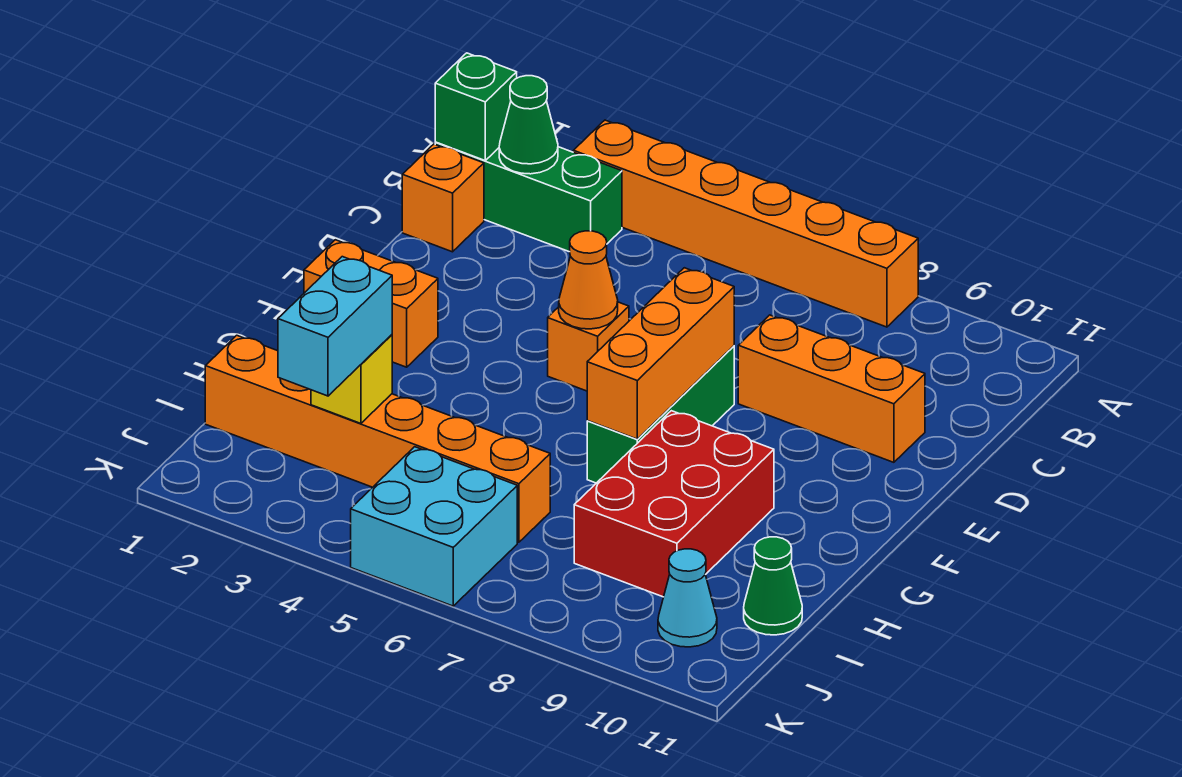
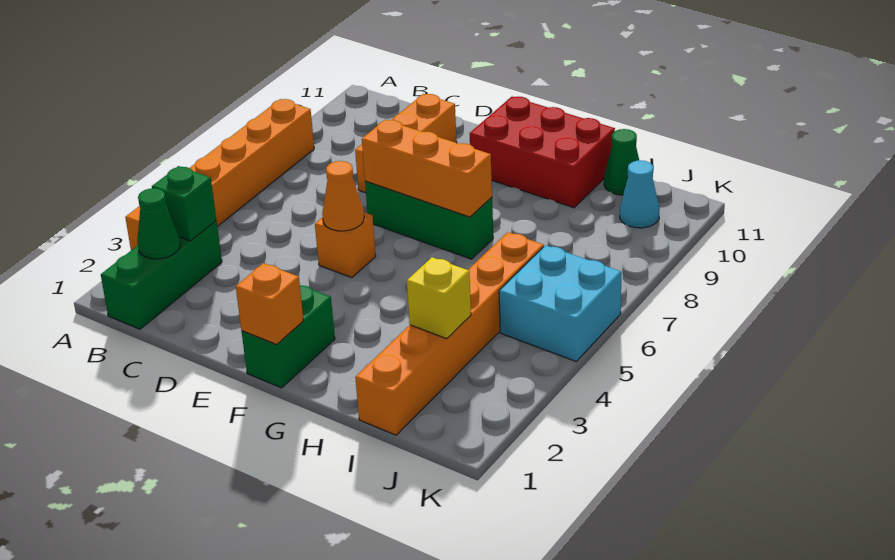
green brick B1 level 2 -> green brick B3 level 2
orange brick C1 level 1 -> orange brick F1 level 2
orange brick F1:F2 level 1 -> green brick F1:F2 level 1
red brick G8:I9 level 1 -> red brick F10:H11 level 1
cyan brick I3:J3 level 3 -> none

